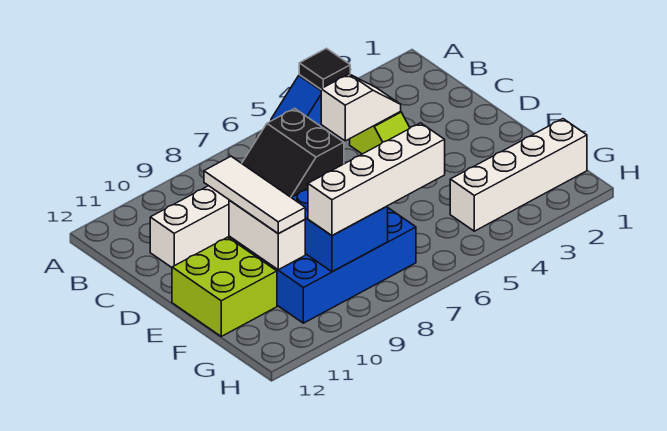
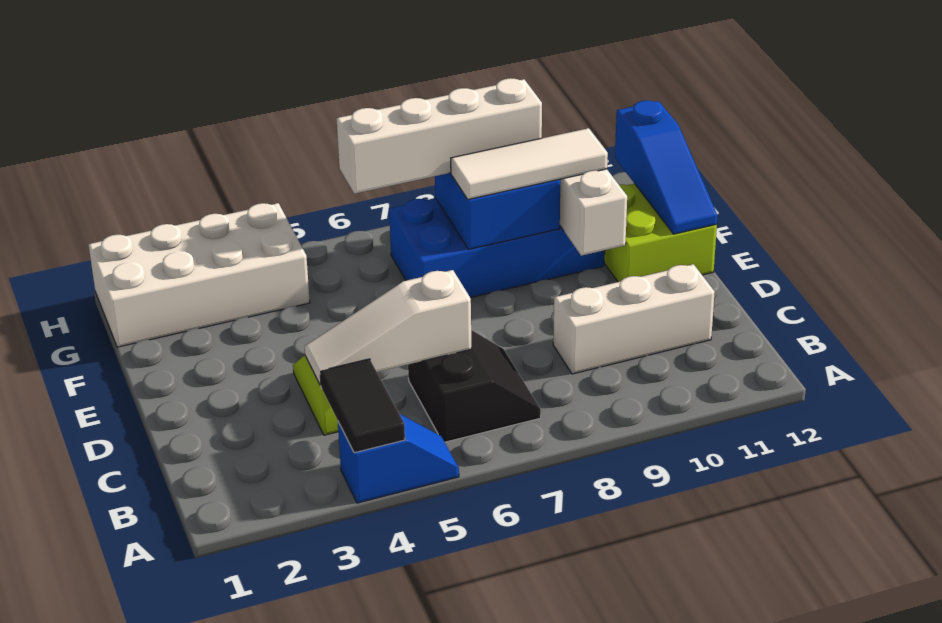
black tile A4 level 2 -> black tile A4:B4 level 2
white slope C4:C5 level 2 top 5 -> white slope C4:C6 level 2 top 6
white tile D10:F10 level 3 -> white tile F8:F10 level 3
none -> blue slope E12:G12 level 2 top G
white brick G1:G4 level 1 -> white brick G1:H4 level 1

